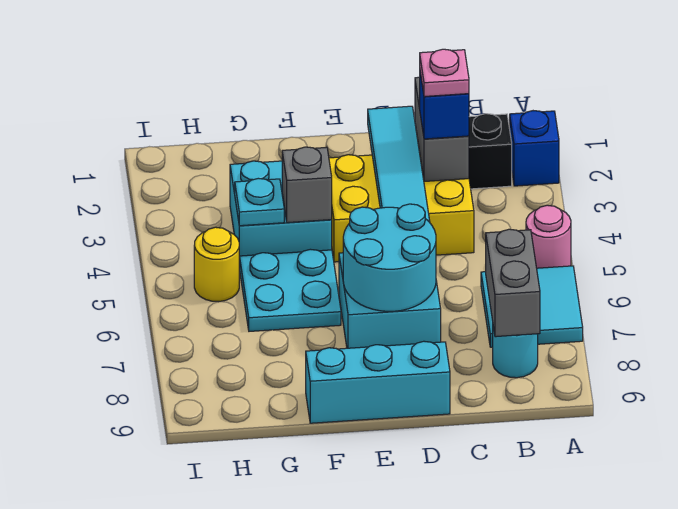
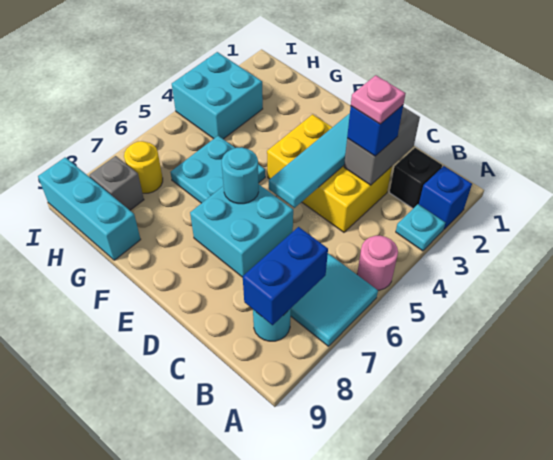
grey brick B7:B8 level 2 -> blue brick B7:B8 level 2
cyan round brick D6:E7 level 2 -> cyan round brick E6 level 2
cyan brick D9:F9 level 1 -> cyan brick G9:I9 level 1
cyan brick F3:G4 level 1 -> cyan brick H3:I4 level 1
grey brick F4 level 2 -> grey brick H8 level 1
cyan plate G4 level 2 -> cyan plate A3 level 1
yellow round brick H5 level 1 -> yellow round brick H7 level 1

